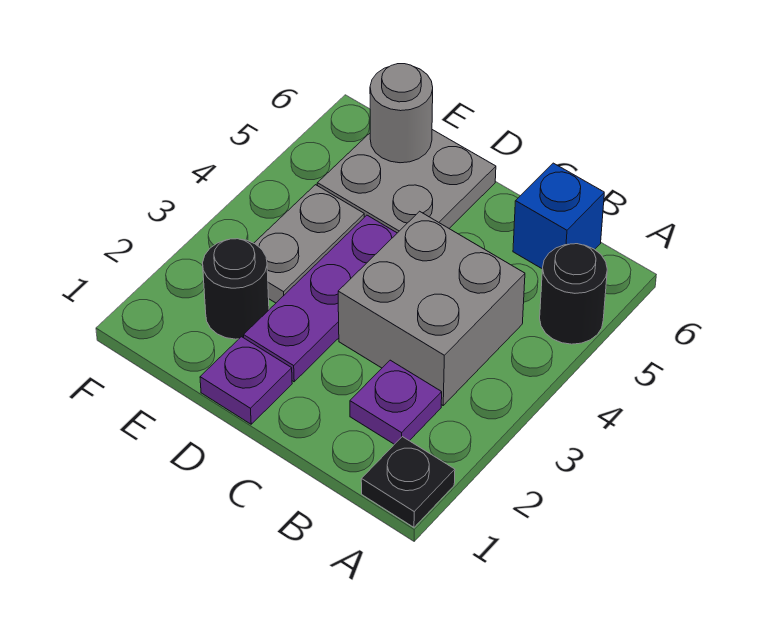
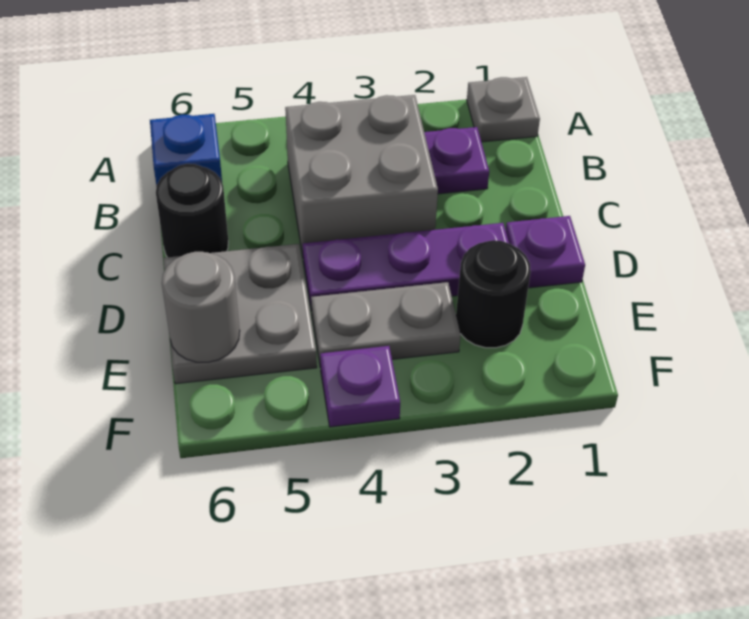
black plate A1 level 1 -> grey plate A1 level 1
black round brick A5 level 1 -> black round brick C6 level 1
none -> purple plate F4 level 1

